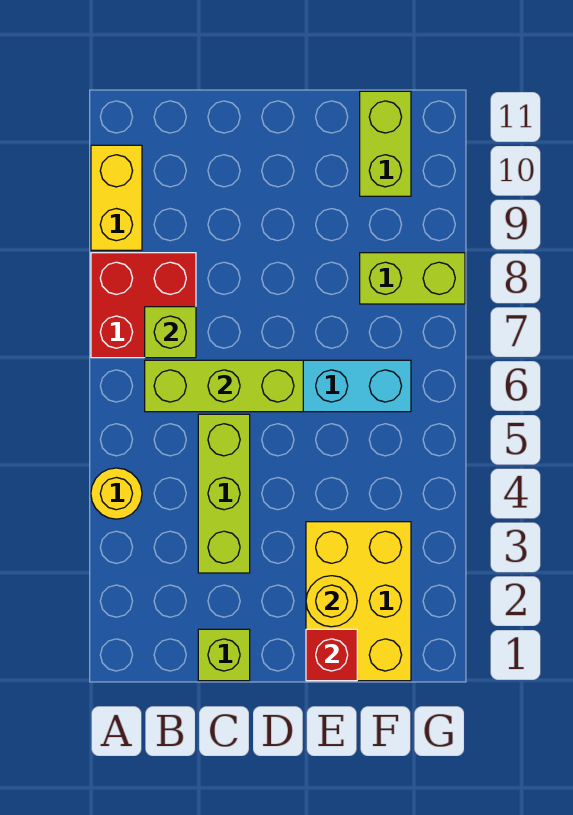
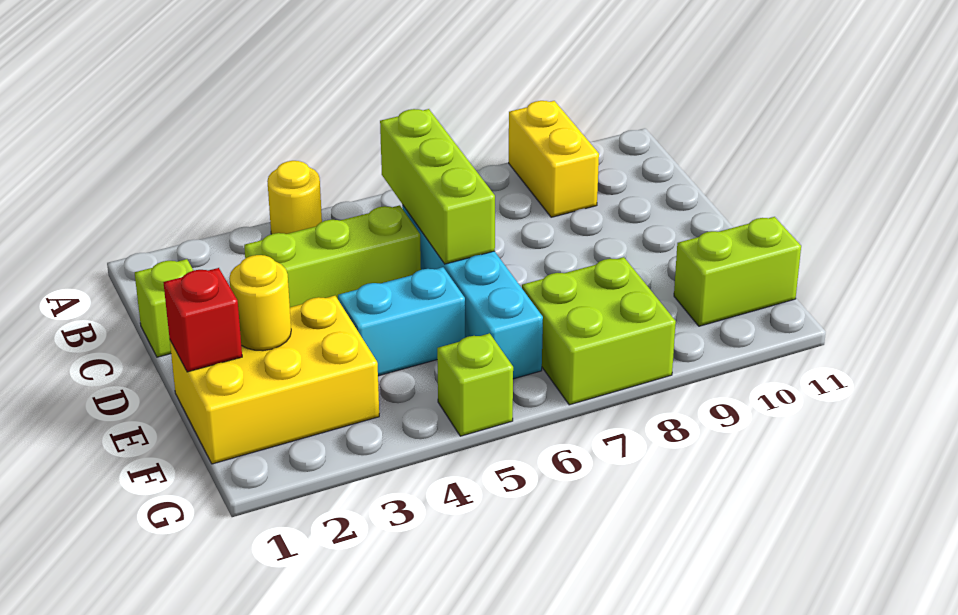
red brick A7:B8 level 1 -> none
yellow brick A9:A10 level 1 -> yellow brick A9:B9 level 1
lime brick B7 level 2 -> lime brick G5 level 1
none -> cyan brick E4:E5 level 1
lime brick F8:G8 level 1 -> lime brick F7:G8 level 1

